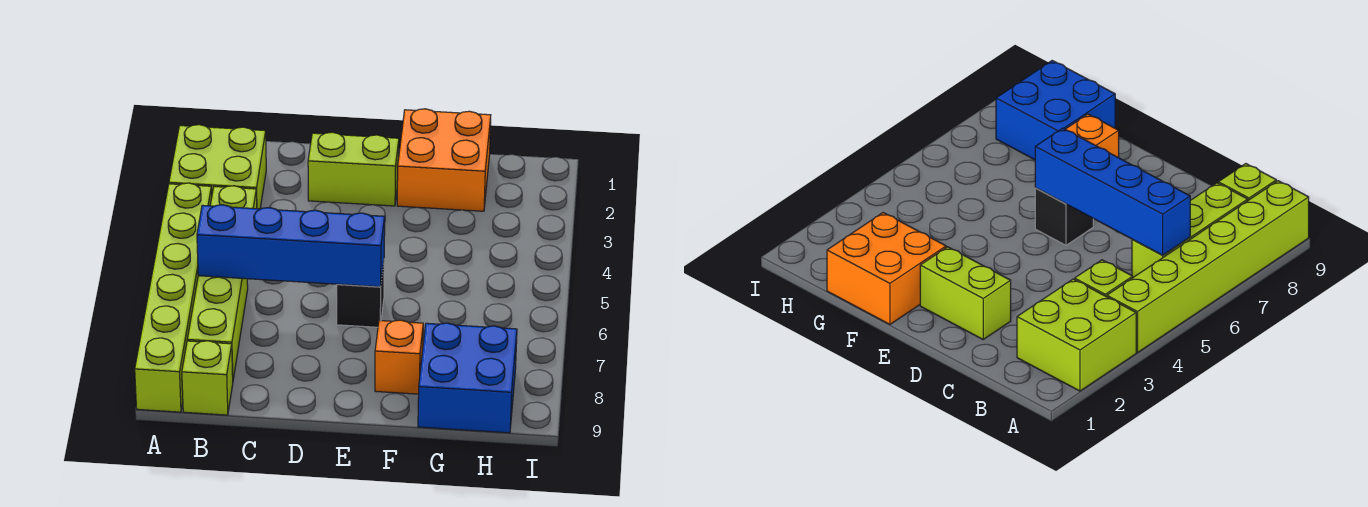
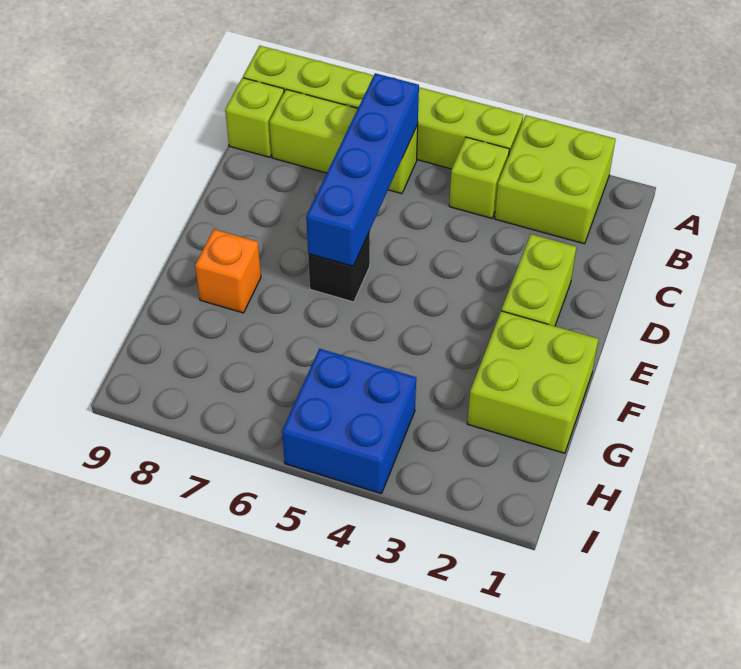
orange brick F1:G2 level 1 -> lime brick F1:G2 level 1
blue brick G8:H9 level 1 -> blue brick H4:I5 level 1

